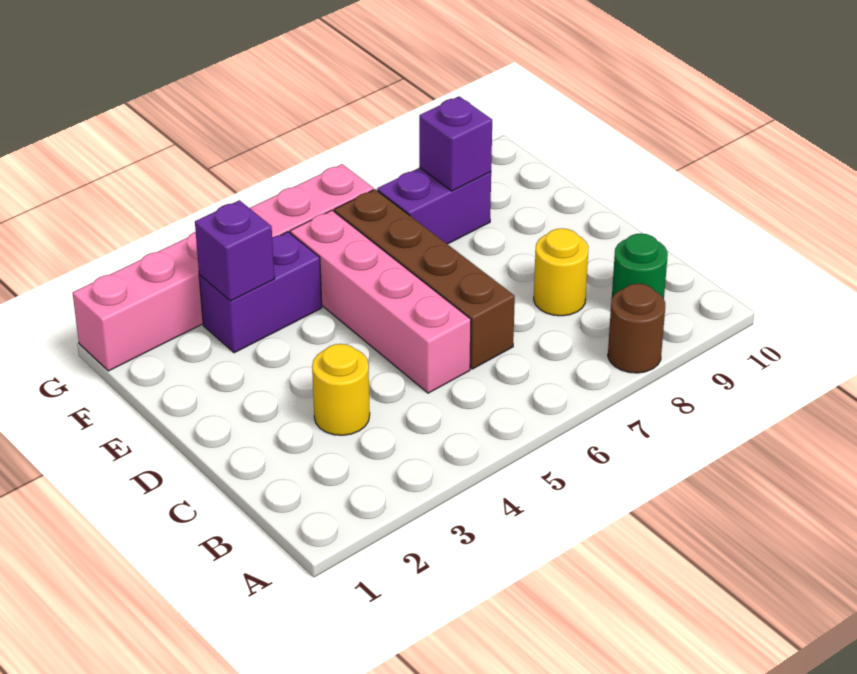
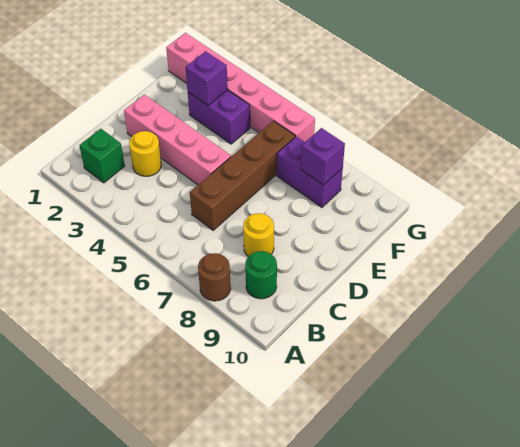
none -> green brick B2 level 1
pink brick C5:F5 level 1 -> pink brick D2:D5 level 1

